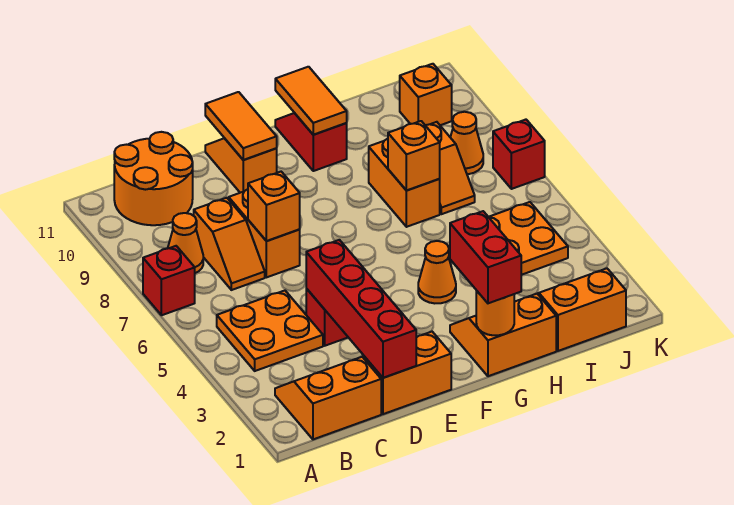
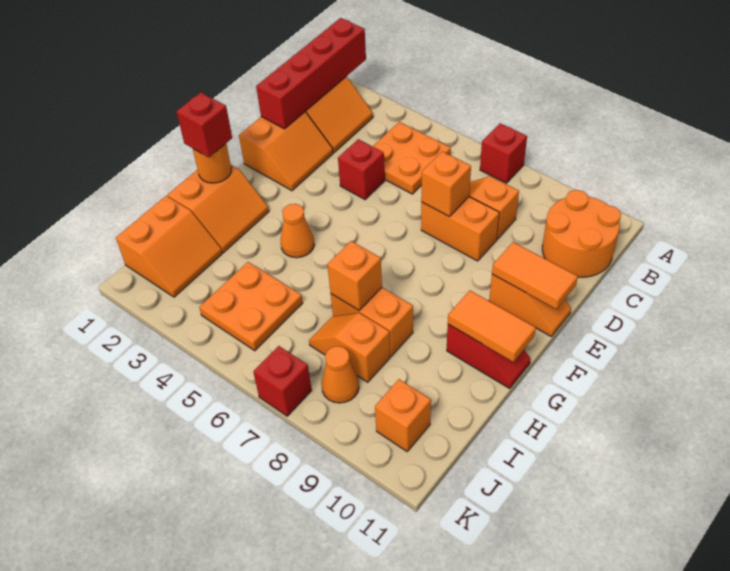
orange cone B8 level 1 -> none
red brick D1:D4 level 2 -> red brick A1:D1 level 2
red brick G1:G2 level 3 -> red brick G1 level 3

